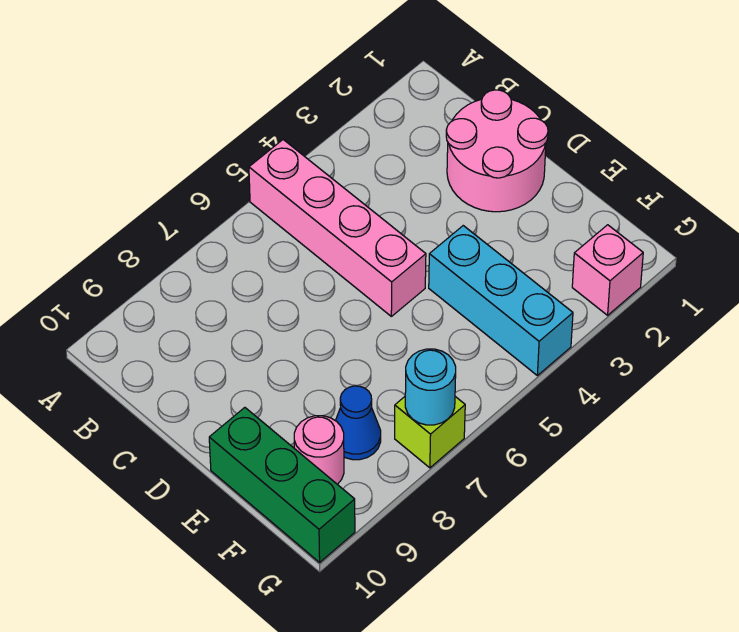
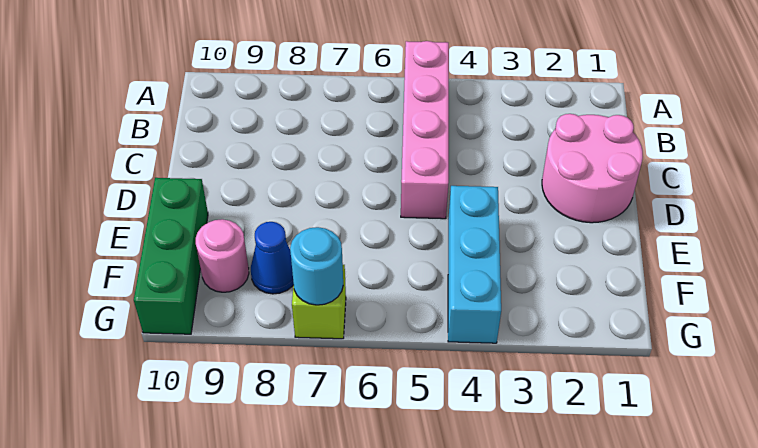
pink brick G2 level 1 -> none

